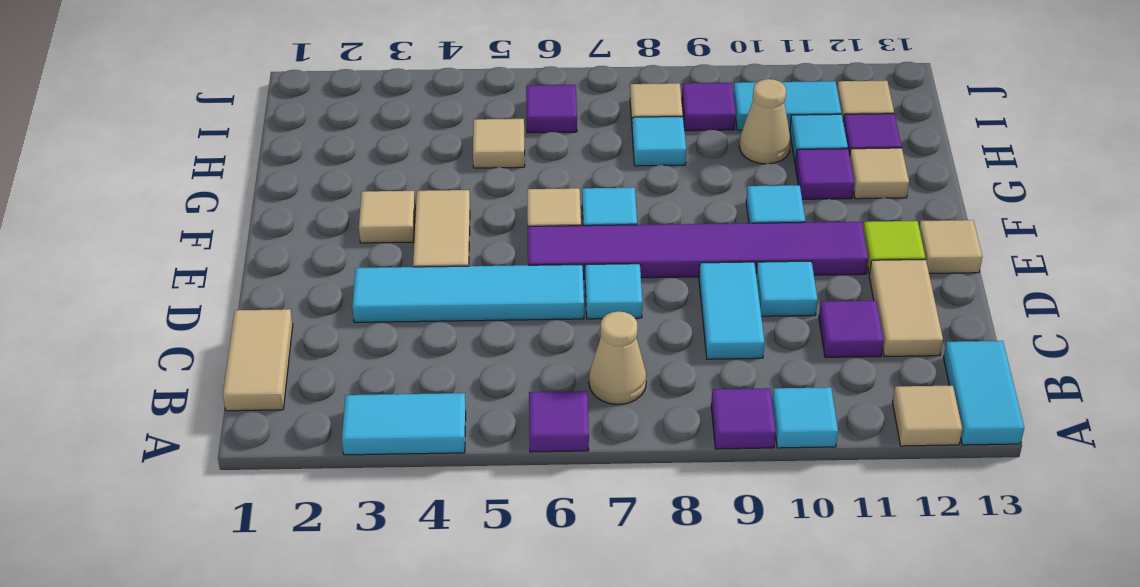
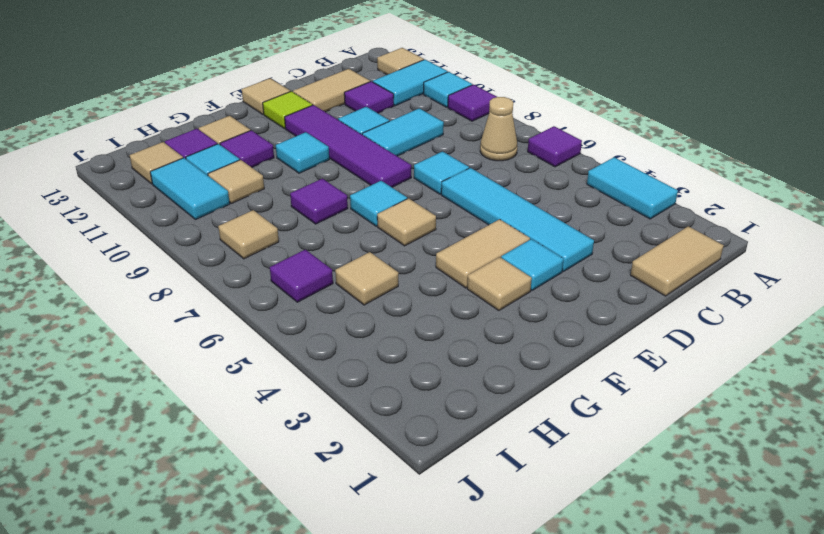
cyan tile A13:B13 level 1 -> cyan tile A11:B11 level 1
purple tile E6:E11 level 1 -> purple tile E8:E11 level 1
cyan tile H8 level 1 -> cyan tile E3 level 1
tan cone H10 level 1 -> tan tile H10 level 1
purple tile I9 level 1 -> purple tile G8 level 1

